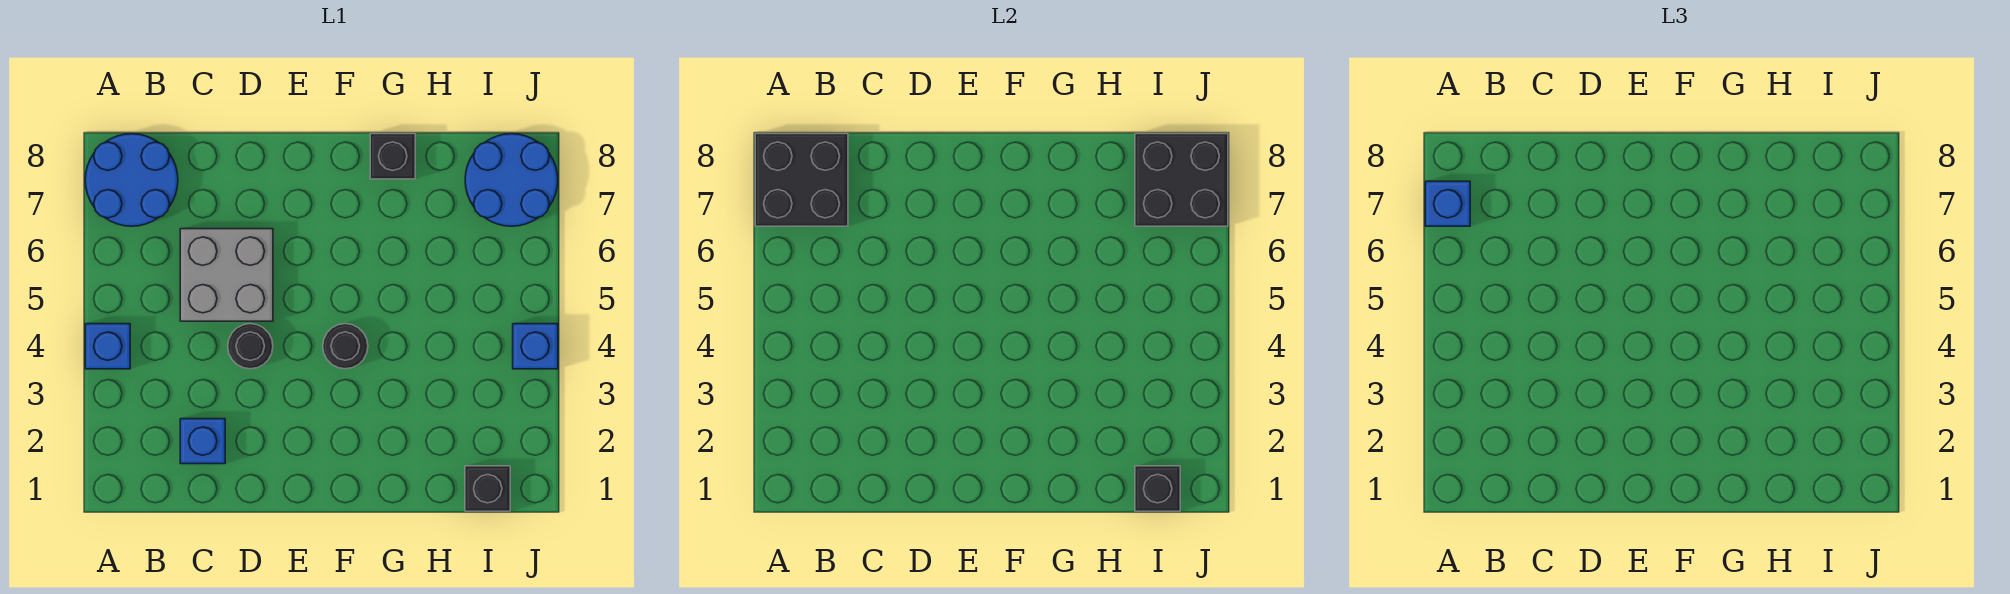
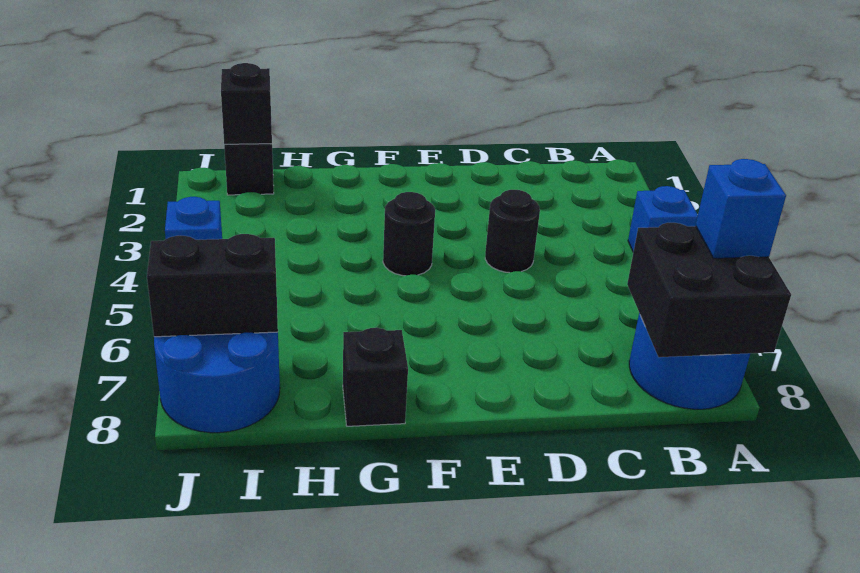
blue brick C2 level 1 -> none
grey brick C5:D6 level 1 -> none
black brick I7:J8 level 2 -> black brick I7:J7 level 2

